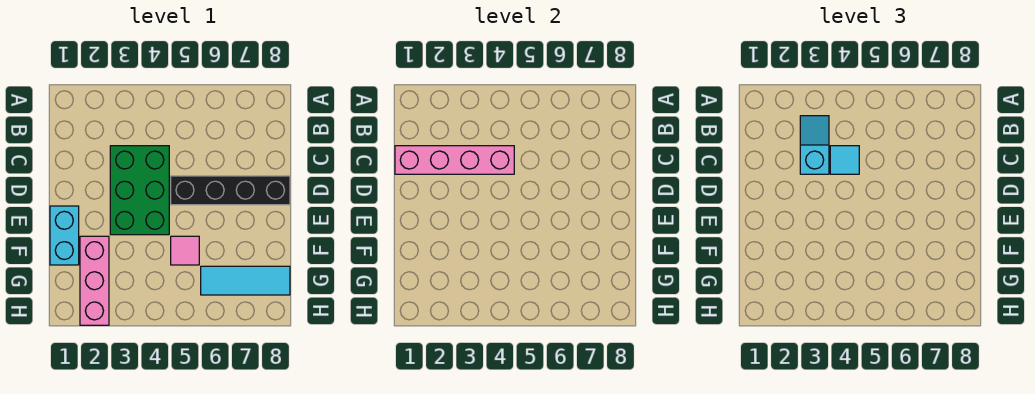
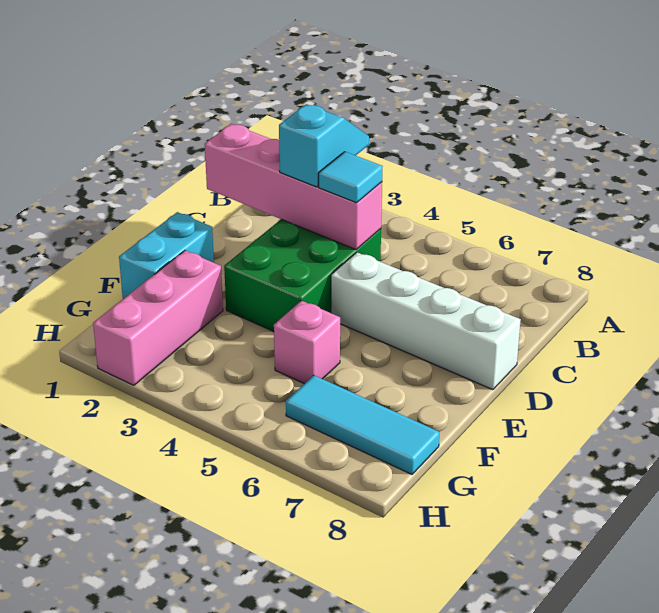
black brick D5:D8 level 1 -> white brick D5:D8 level 1
pink tile F5 level 1 -> pink brick F5 level 1

